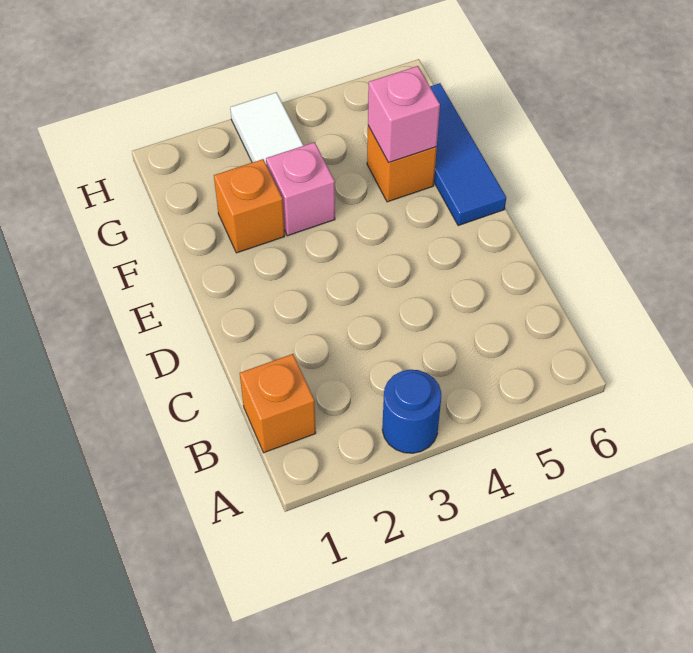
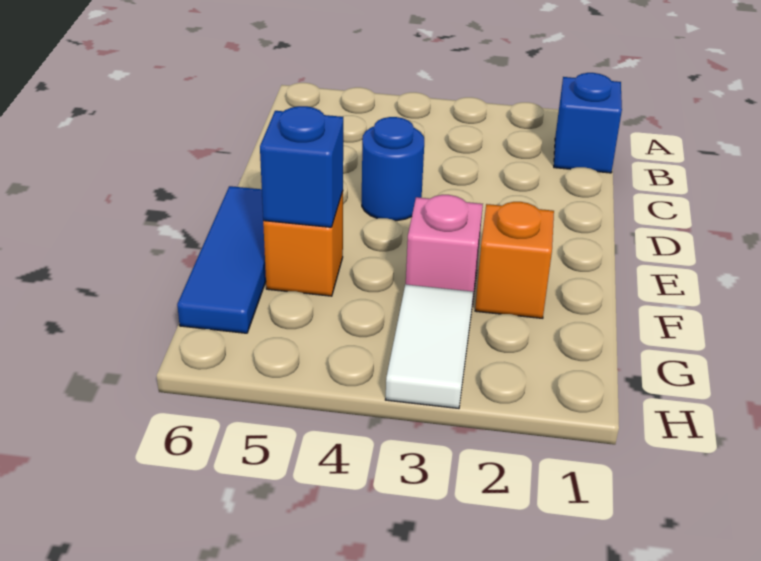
blue round brick A3 level 1 -> blue round brick D4 level 1
orange brick B1 level 1 -> blue brick B1 level 1
pink brick F5 level 2 -> blue brick F5 level 2

